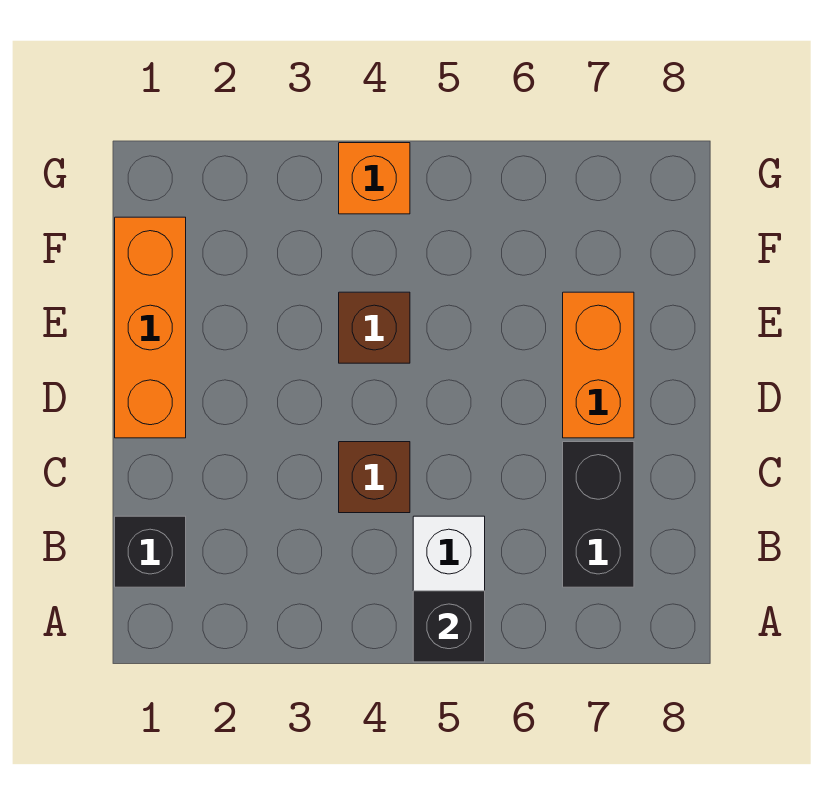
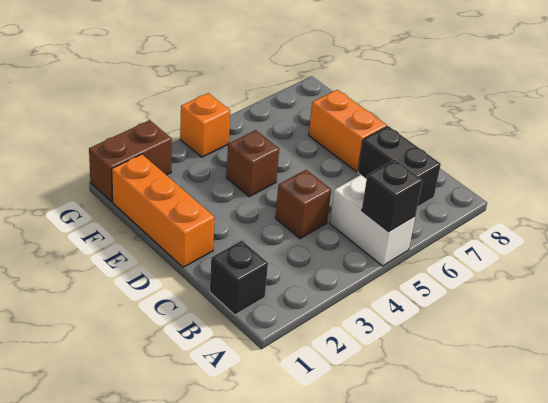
none -> brown brick G1:G2 level 1

